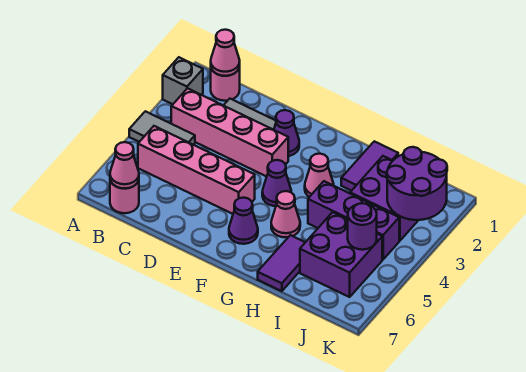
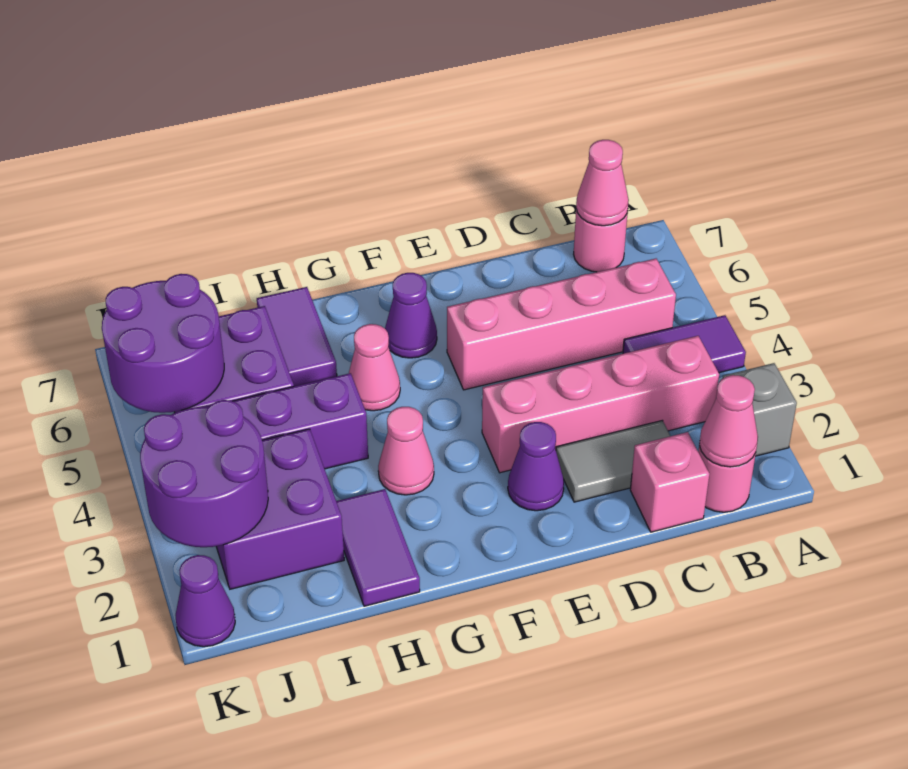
grey tile A4:B4 level 1 -> purple tile A4:B4 level 1
none -> pink brick C1 level 1
purple cone F4 level 1 -> purple cone K1 level 1
purple round brick J5 level 2 -> purple round brick J5:K6 level 2

